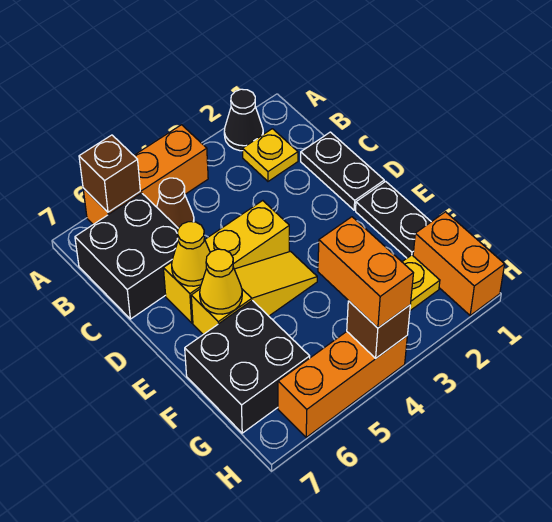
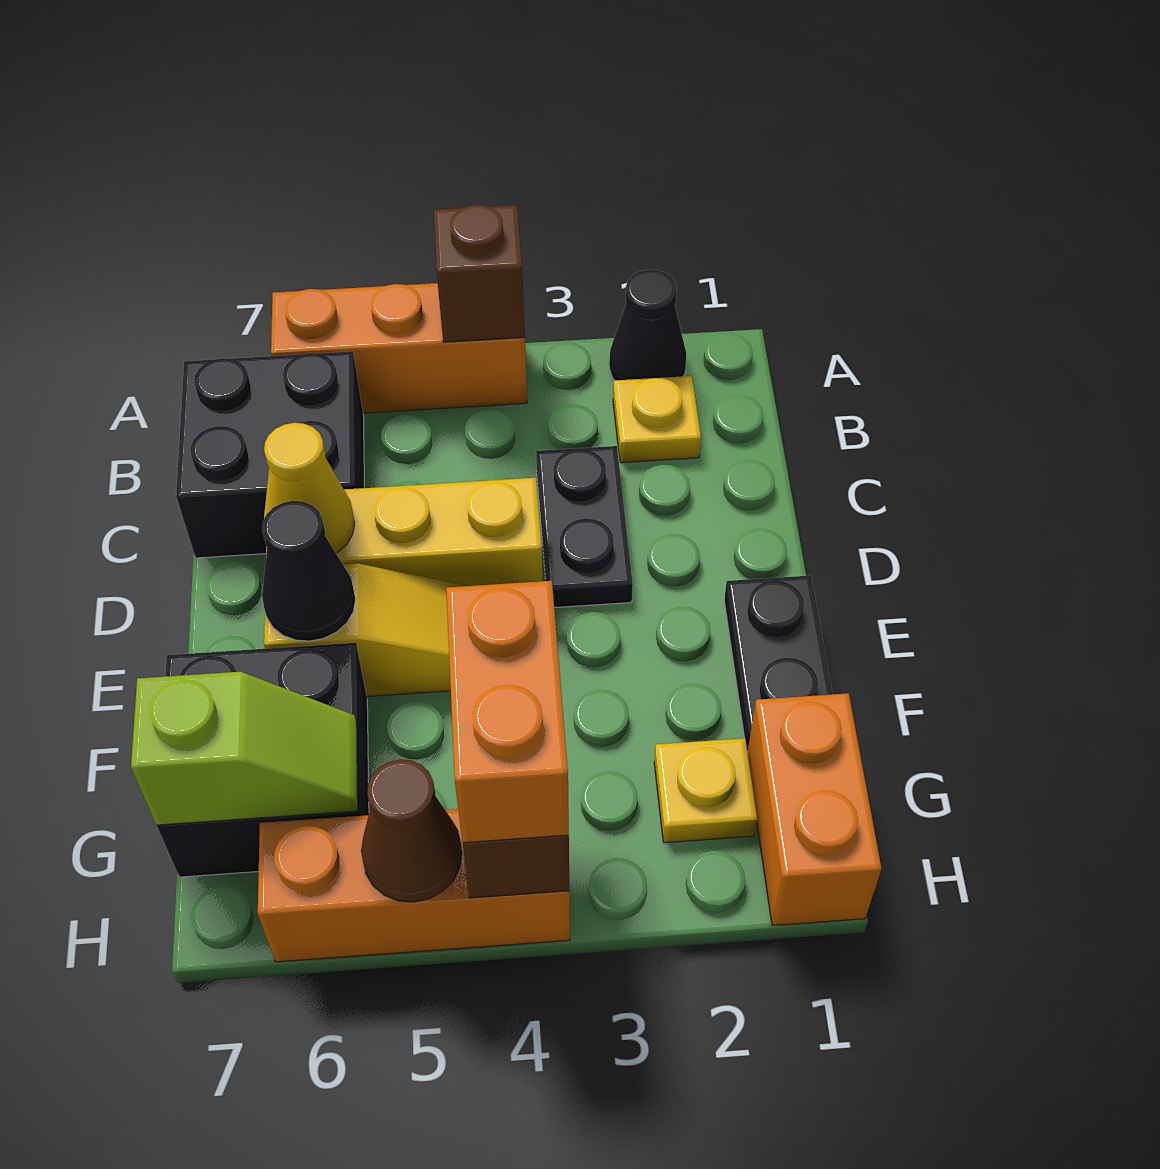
brown brick A6 level 2 -> brown brick A4 level 2
brown cone B5 level 1 -> brown cone H5 level 2
black plate C1:D1 level 1 -> black plate C3:D3 level 1
yellow cone E6 level 2 -> black cone E6 level 2
none -> lime slope G6:G7 level 2 top 7

